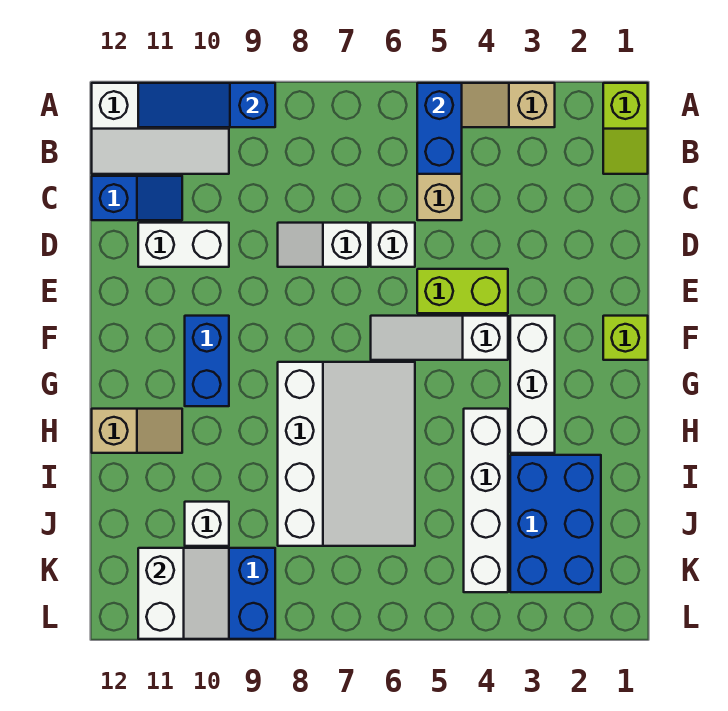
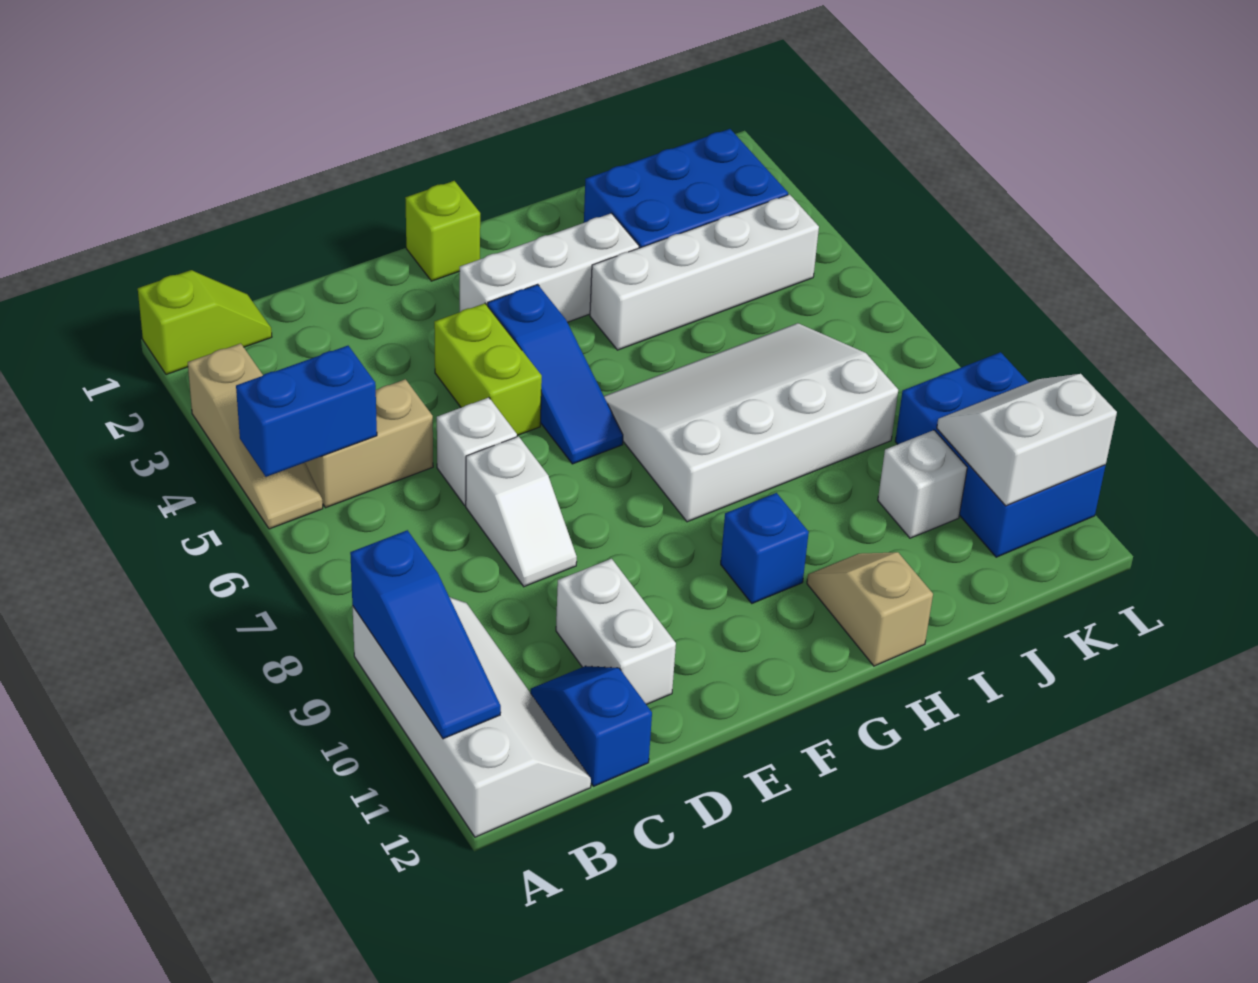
white slope A10:B12 level 1 top A -> white slope A9:B12 level 1 top A
white slope F4:F6 level 1 top 4 -> blue slope F4:F6 level 1 top 4
blue brick F10:G10 level 1 -> blue brick G10 level 1

